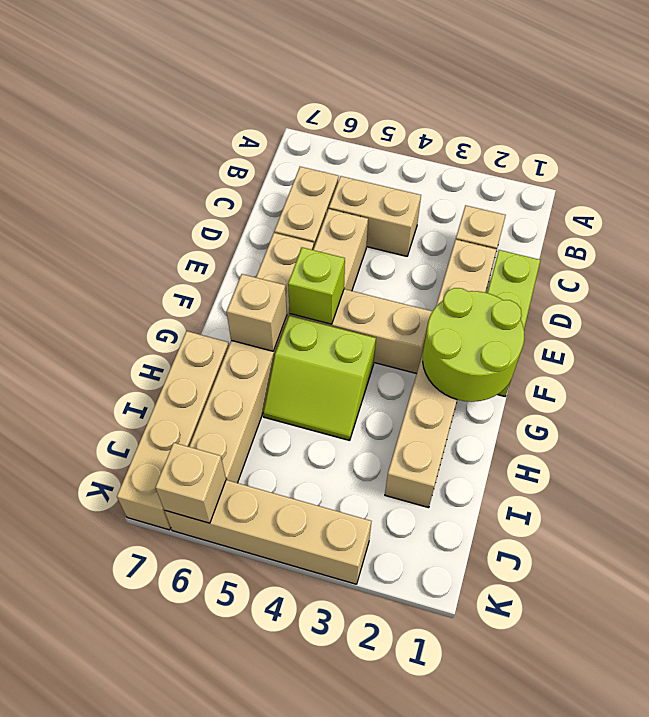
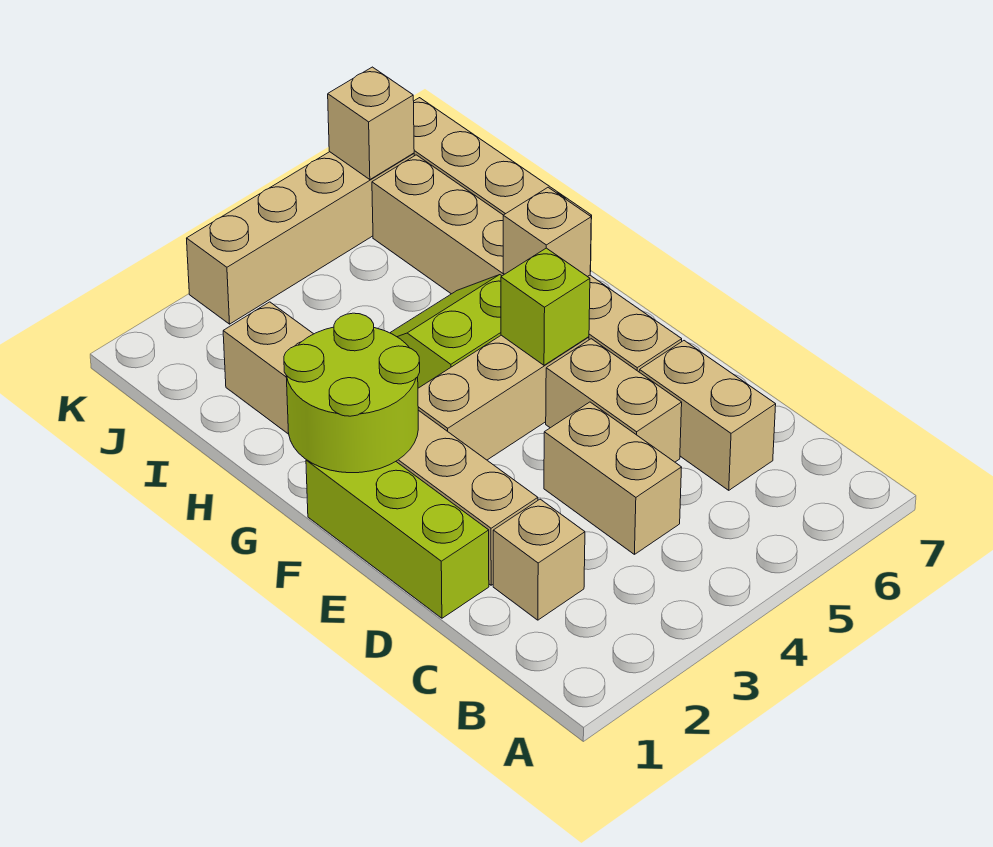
tan brick C4:C5 level 1 -> tan brick C4:D4 level 1

